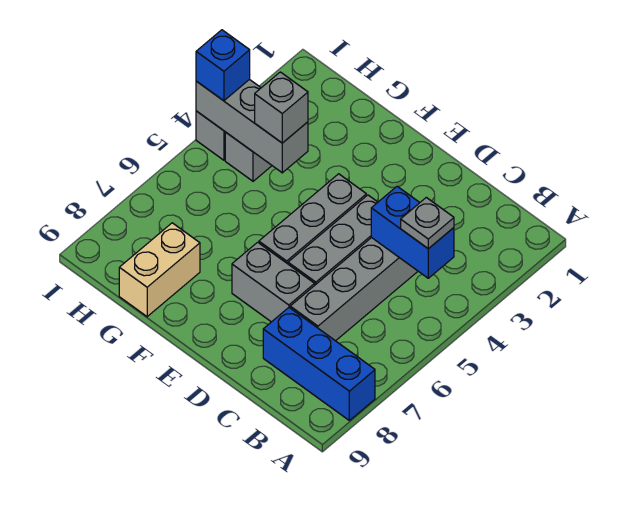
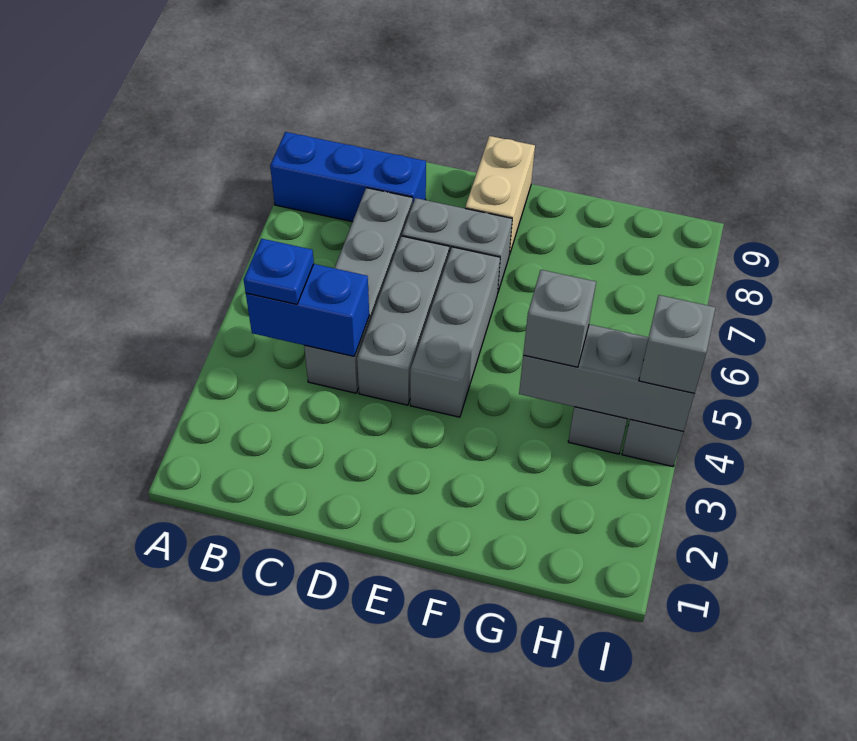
grey plate B4 level 3 -> blue plate B4 level 3
tan brick G8:G9 level 1 -> tan brick E8:E9 level 1
blue brick I4 level 3 -> grey brick I4 level 3

